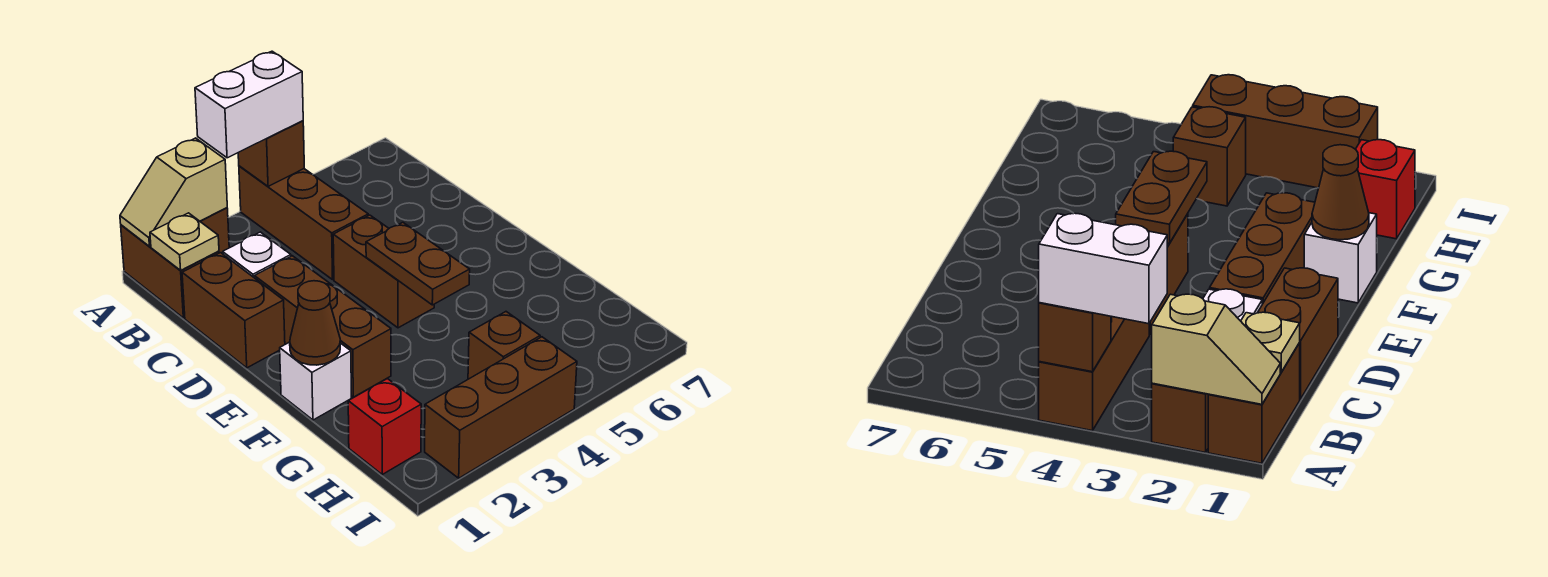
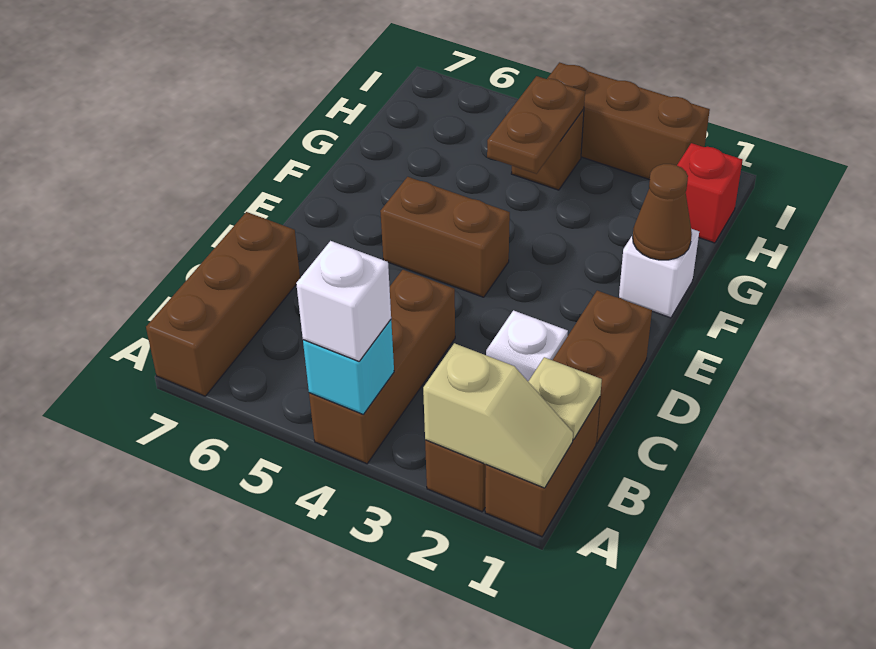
white brick A3:A4 level 3 -> white brick A4 level 3
brown brick A4 level 2 -> cyan brick A4 level 2
brown brick D2:F2 level 1 -> brown brick A7:C7 level 1
brown brick D4:E4 level 1 -> brown brick E4:E5 level 1
brown plate E4:F4 level 2 -> brown plate G4:H4 level 2

